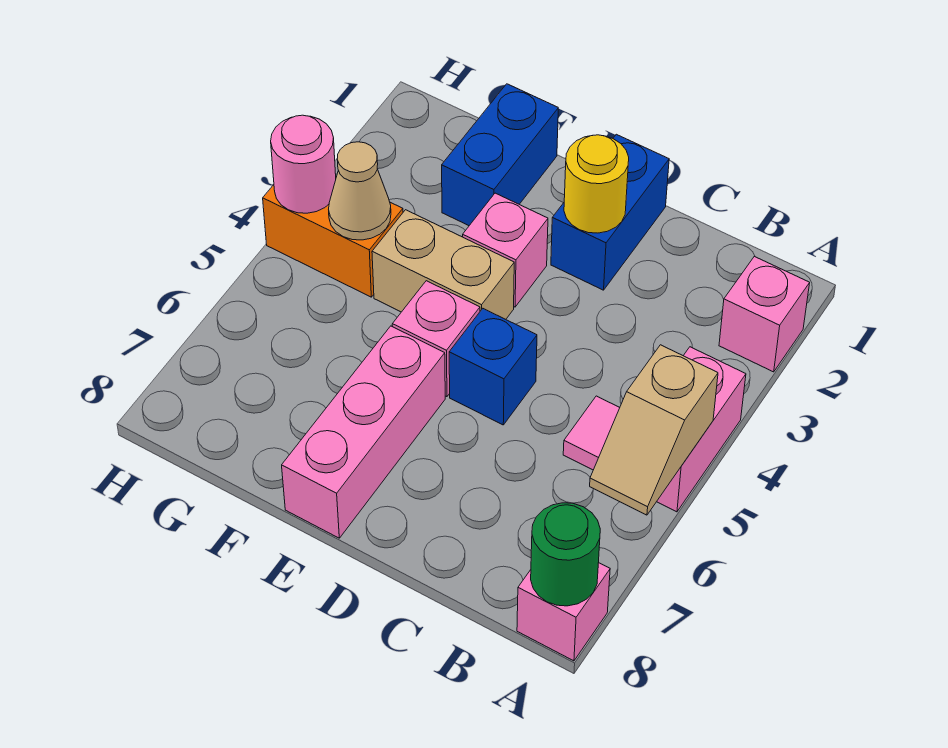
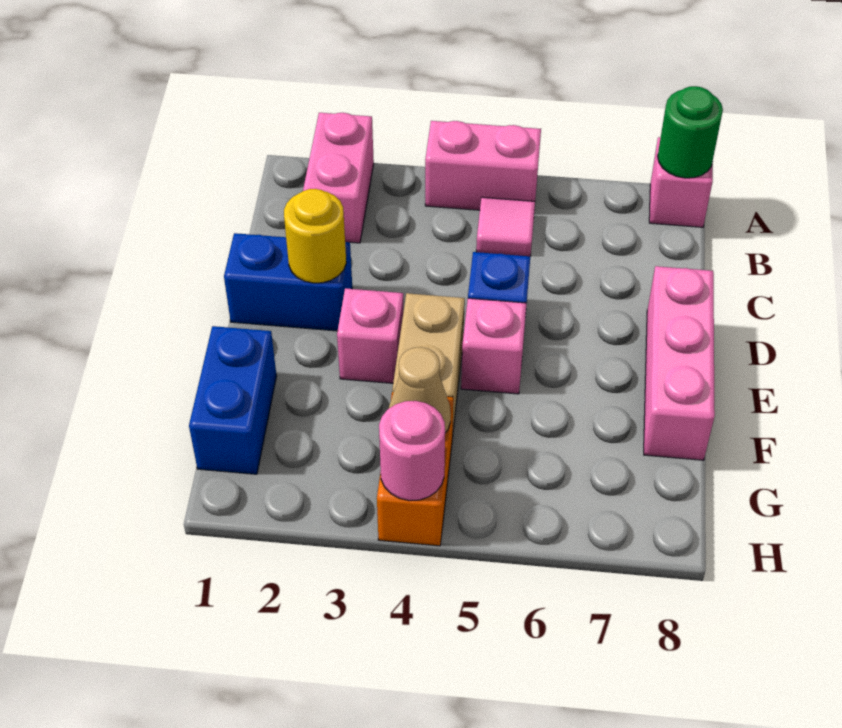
pink brick A2 level 1 -> pink brick A2:B2 level 1
tan slope A5:A6 level 2 top 5 -> none
pink brick E6:E8 level 1 -> pink brick D8:F8 level 1
blue brick F1:F2 level 1 -> blue brick F1:G1 level 1

